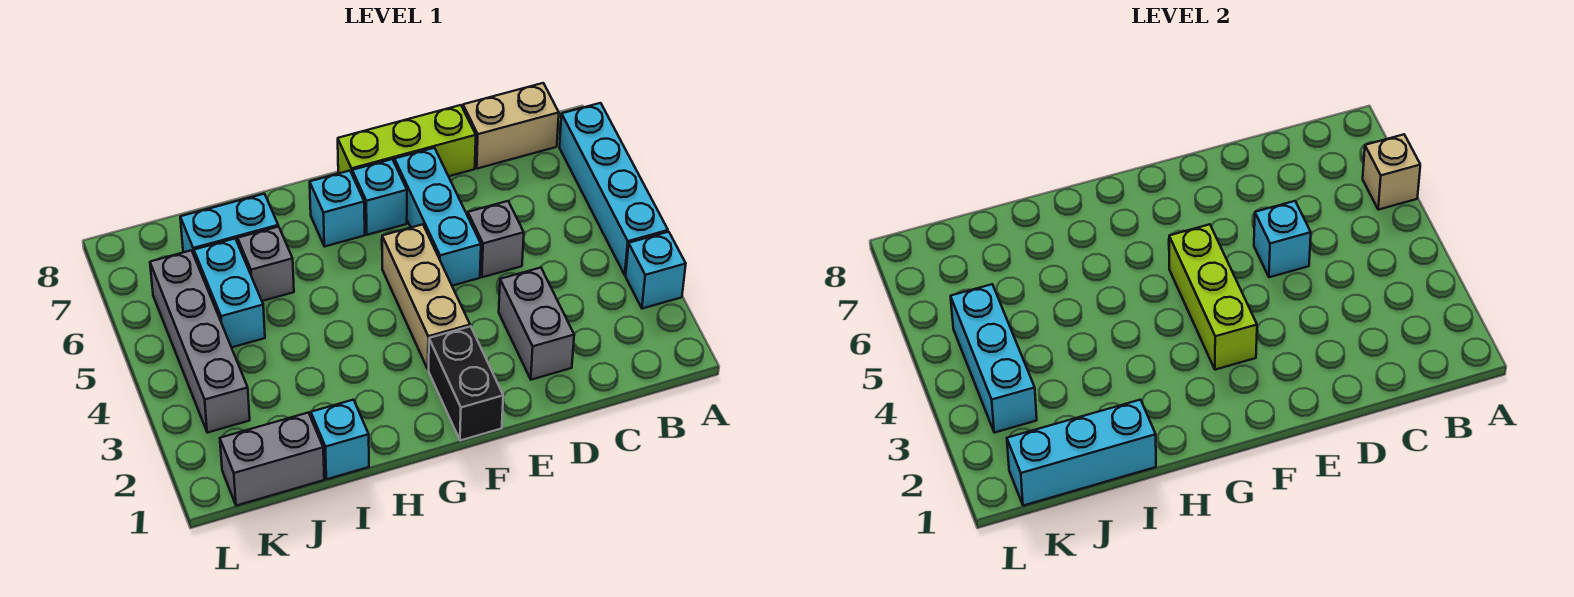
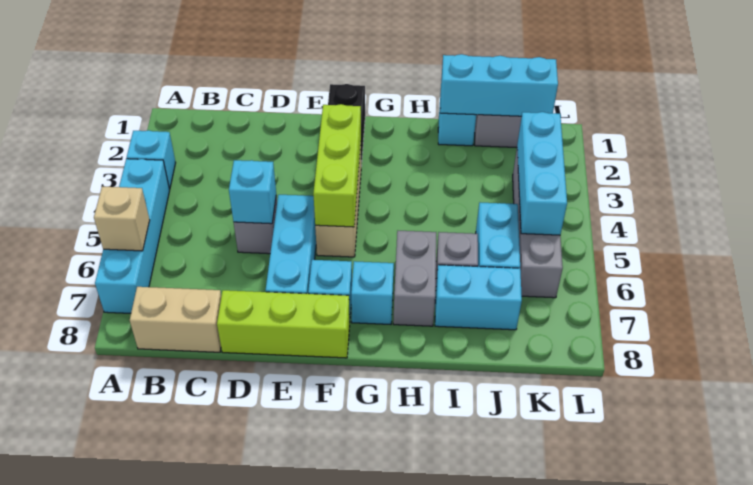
grey brick D2:D3 level 1 -> grey brick H6:H7 level 1

